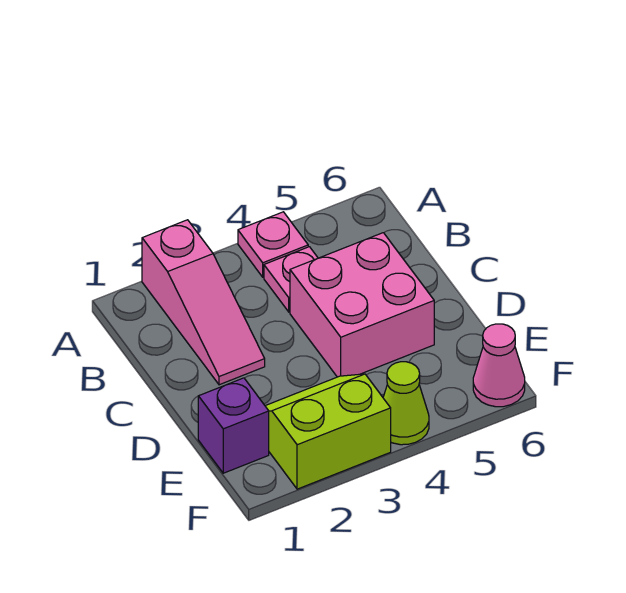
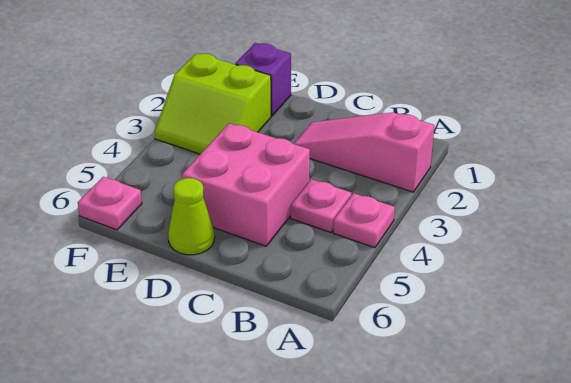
lime slope E2:F3 level 1 top F -> lime slope E2:F3 level 1 top 2
lime cone F4 level 1 -> lime cone D6 level 1
pink cone F6 level 1 -> pink plate F6 level 1

